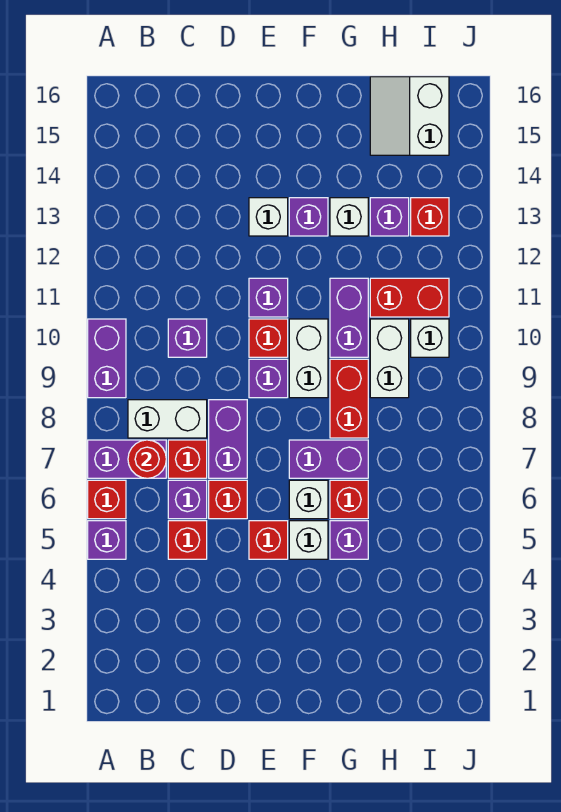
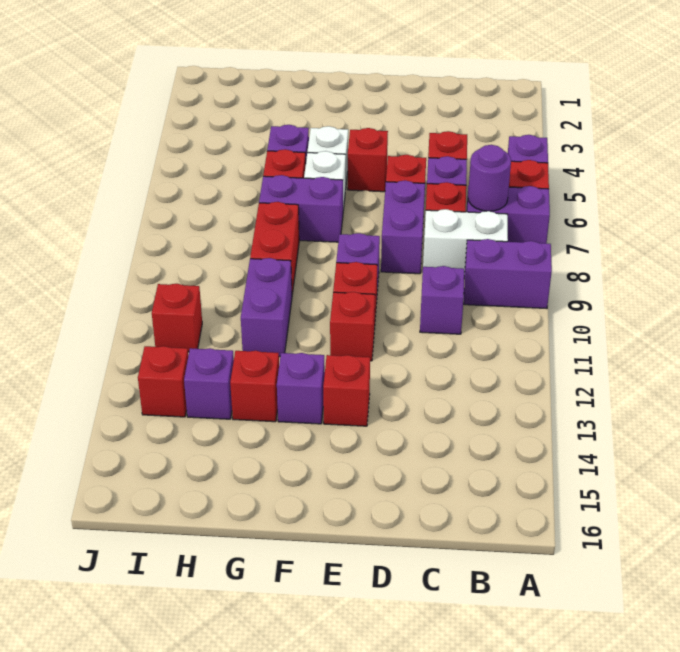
purple brick A9:A10 level 1 -> purple brick A9:B9 level 1
red round brick B7 level 2 -> purple round brick B7 level 2
purple brick E11 level 1 -> red brick E11 level 1
white brick E13 level 1 -> red brick E13 level 1
white brick F9:F10 level 1 -> none
white brick G13 level 1 -> red brick G13 level 1
white brick H9:H10 level 1 -> none
red brick H11:I11 level 1 -> red brick I11 level 1
white slope H15:I16 level 1 top I -> none
white brick I10 level 1 -> none

